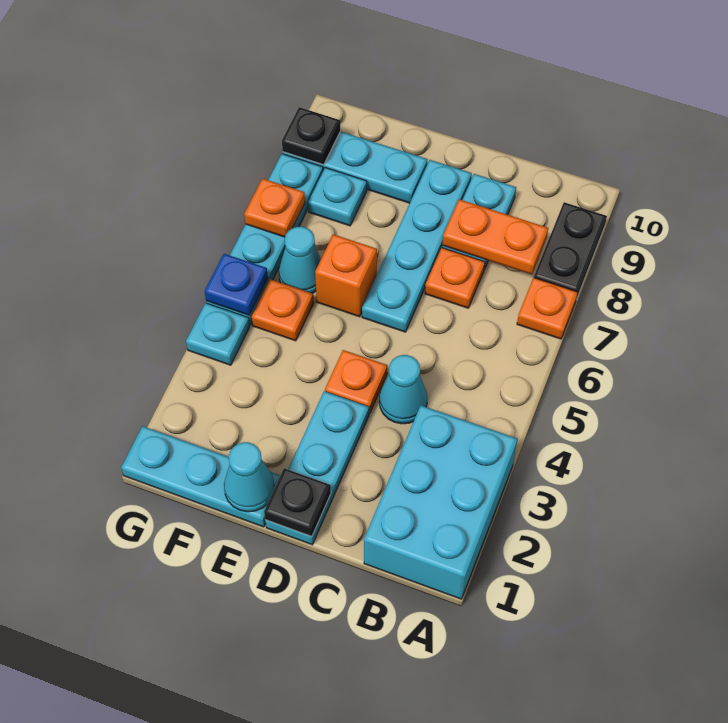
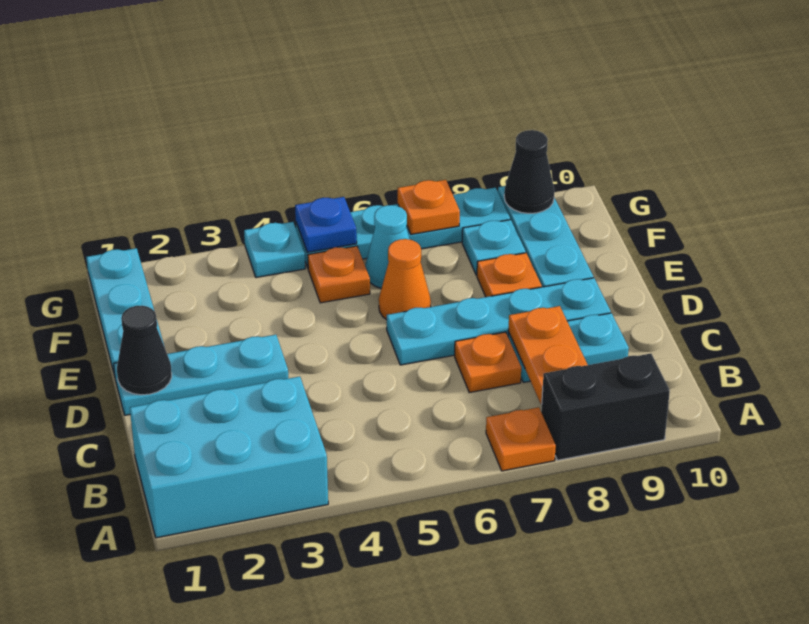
black plate A8:A9 level 1 -> black brick A8:A9 level 1
cyan cone C4 level 1 -> none
black plate D1 level 2 -> black cone D1 level 2
orange plate D4 level 1 -> orange plate E8 level 1
cyan cone E1 level 2 -> none
orange brick E6 level 1 -> orange cone E6 level 1
black plate G9 level 2 -> black cone G9 level 2

